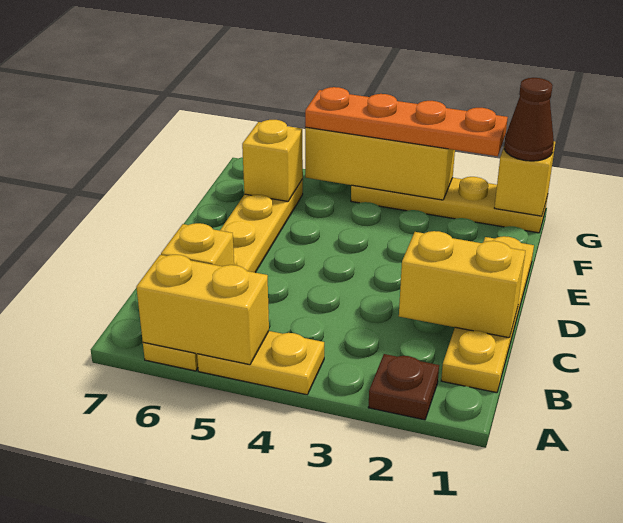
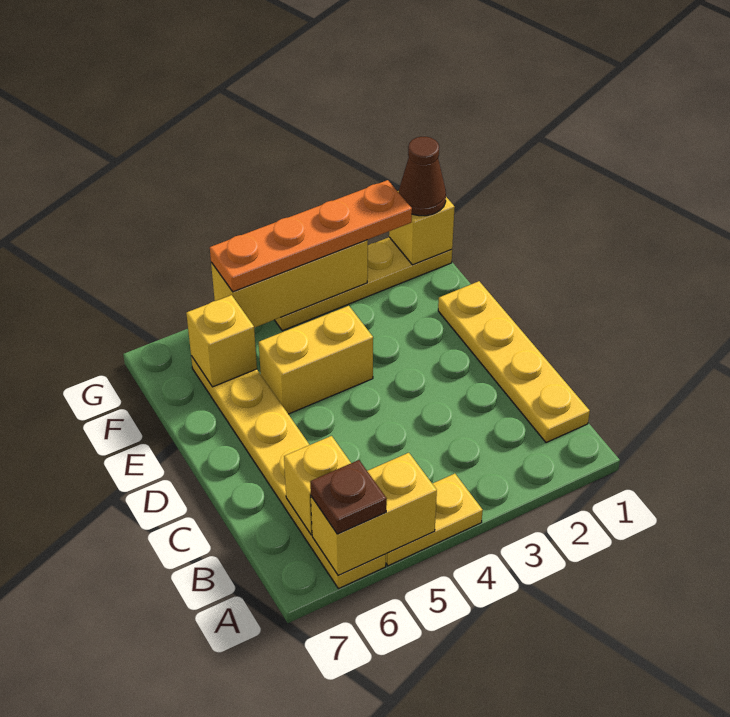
brown plate A2 level 1 -> brown plate A6 level 3
yellow brick C1:C2 level 2 -> yellow brick E4:E5 level 1

